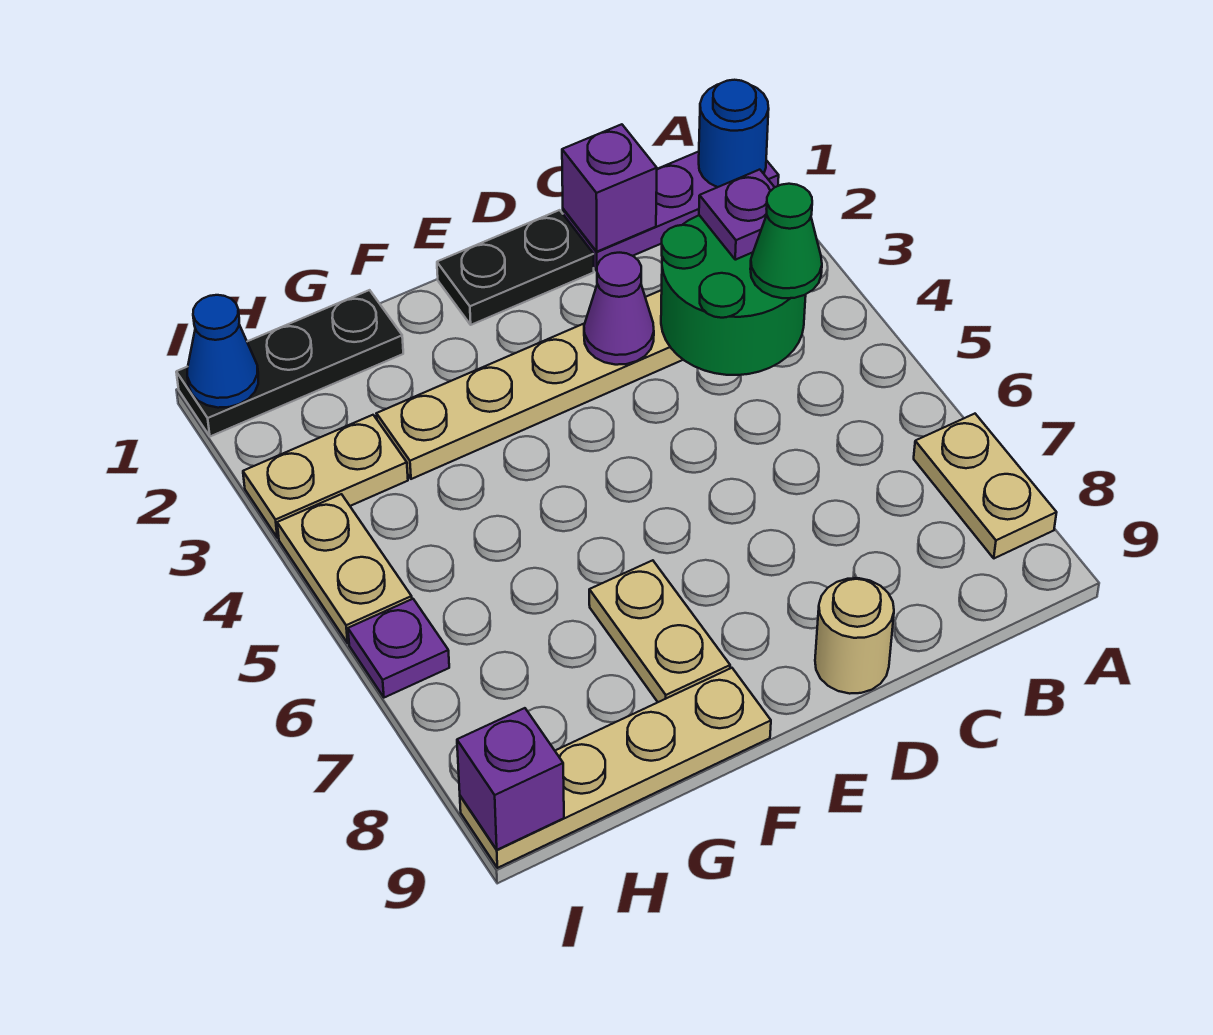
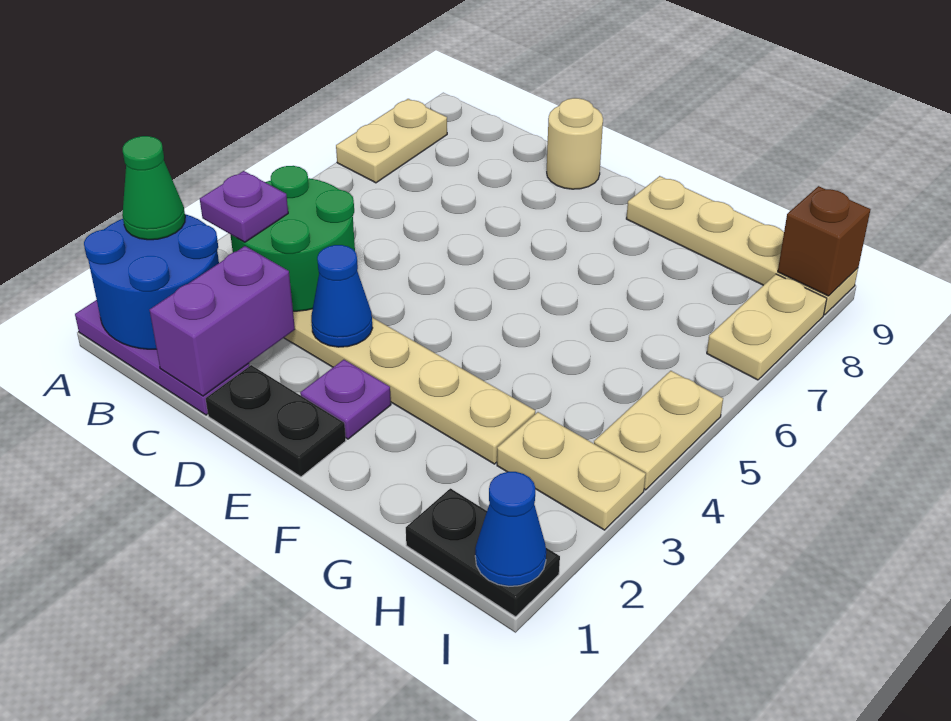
blue round brick A1 level 2 -> blue round brick A1:B2 level 2
green cone B4 level 3 -> green cone A2 level 3
purple brick C1 level 2 -> purple brick C1:C2 level 2
purple cone D3 level 2 -> blue cone D3 level 2
tan plate F7:F8 level 1 -> tan plate I7:I8 level 1
black plate G1:I1 level 1 -> black plate H1:I1 level 1
purple plate I6 level 1 -> purple plate E2 level 1
purple brick I9 level 2 -> brown brick I9 level 2

